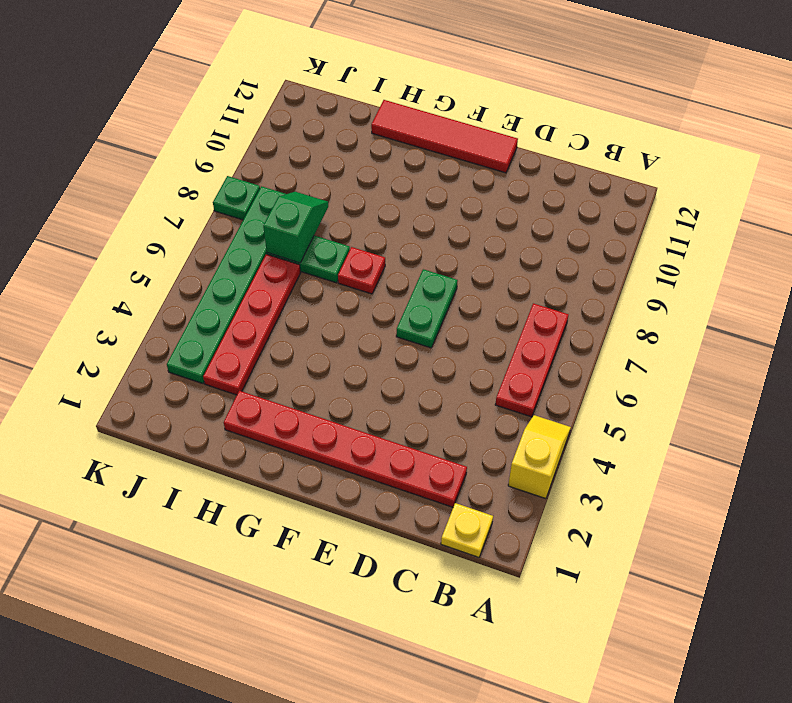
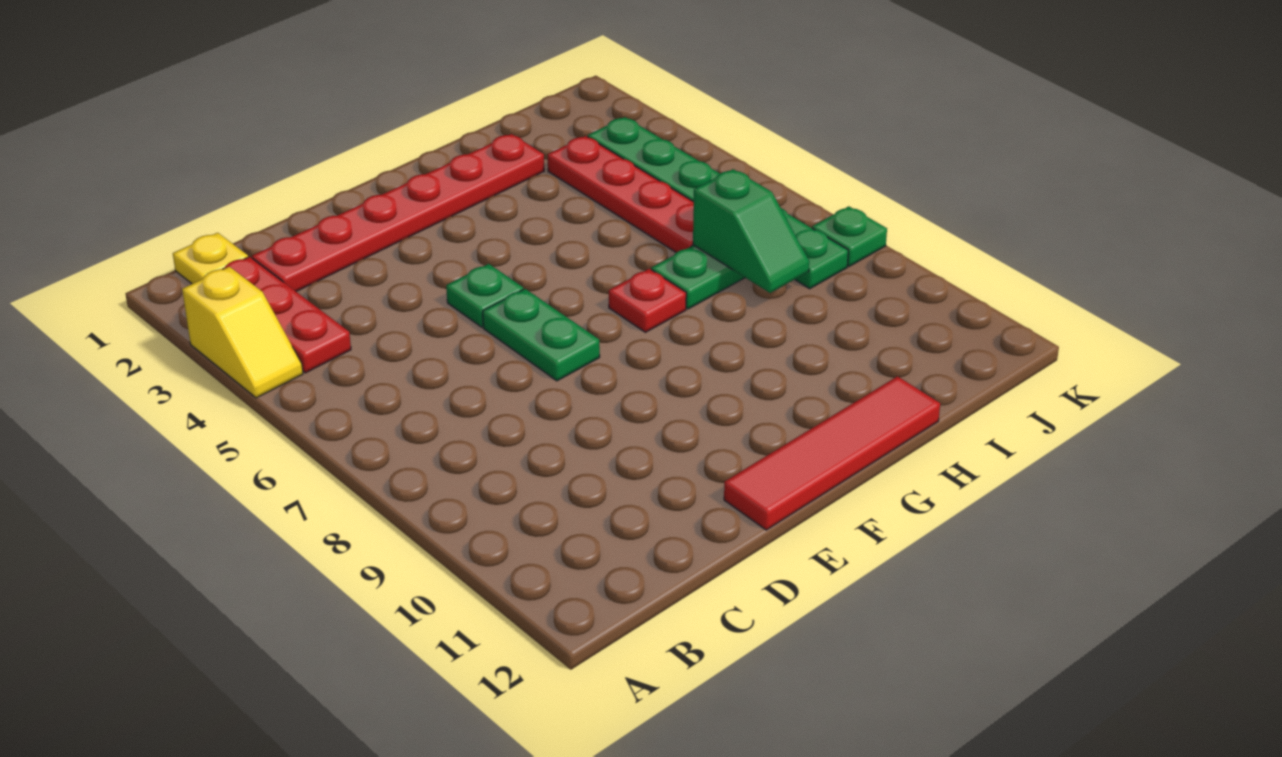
red plate B5:B7 level 1 -> red plate B2:B4 level 1
none -> green plate E5 level 1

